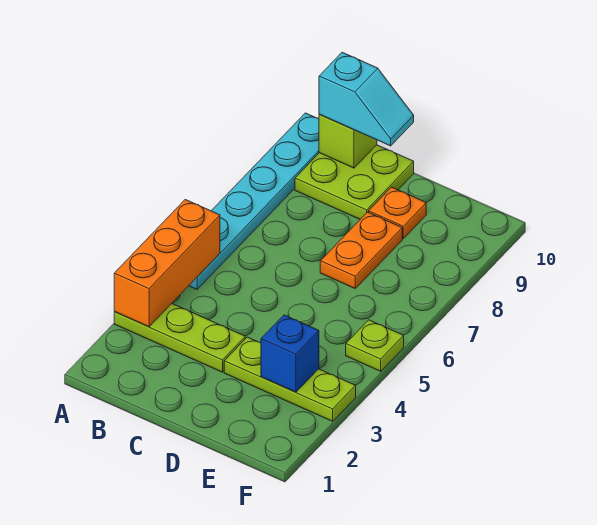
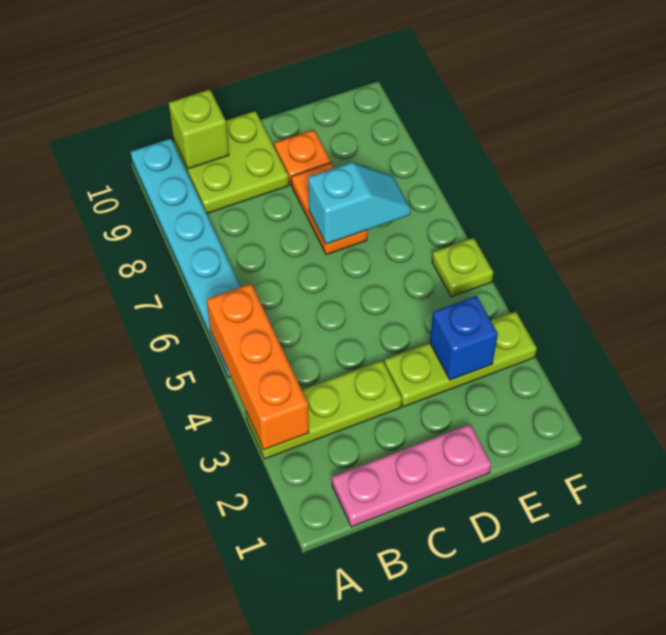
none -> pink plate B1:D1 level 1
cyan slope B10:C10 level 3 top B -> cyan slope D7:E7 level 2 top D

